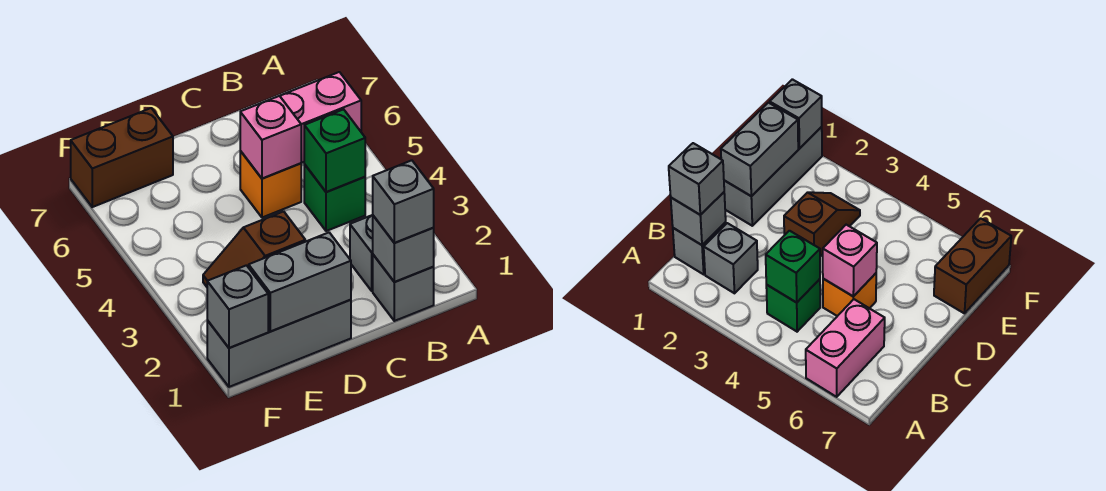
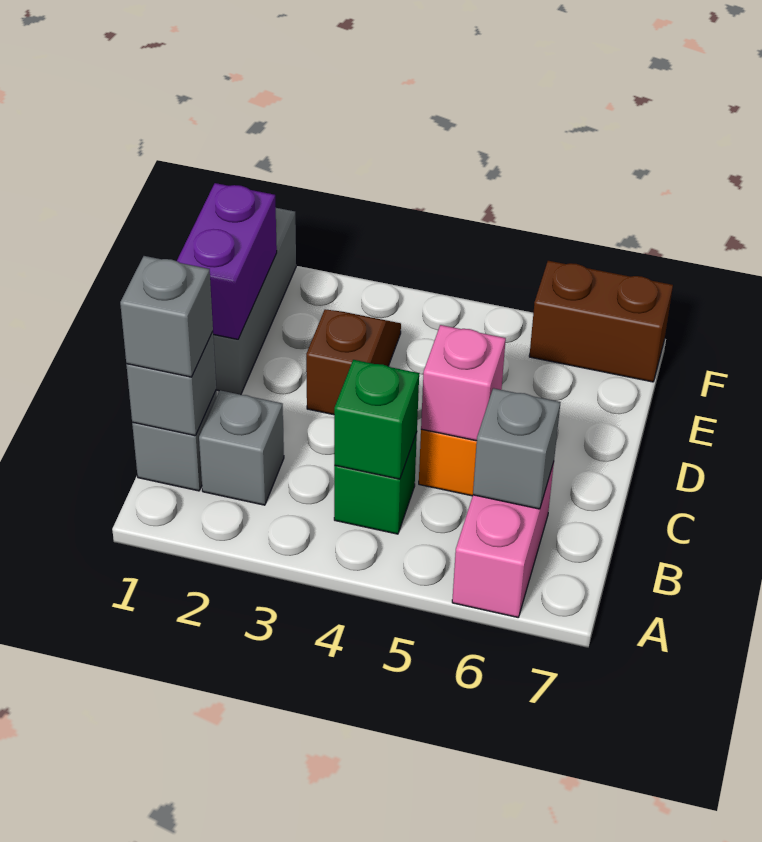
grey brick D1:E1 level 2 -> purple brick D1:E1 level 2
brown brick E7:F7 level 1 -> brown brick F6:F7 level 1
grey brick F1 level 2 -> grey brick B6 level 2

